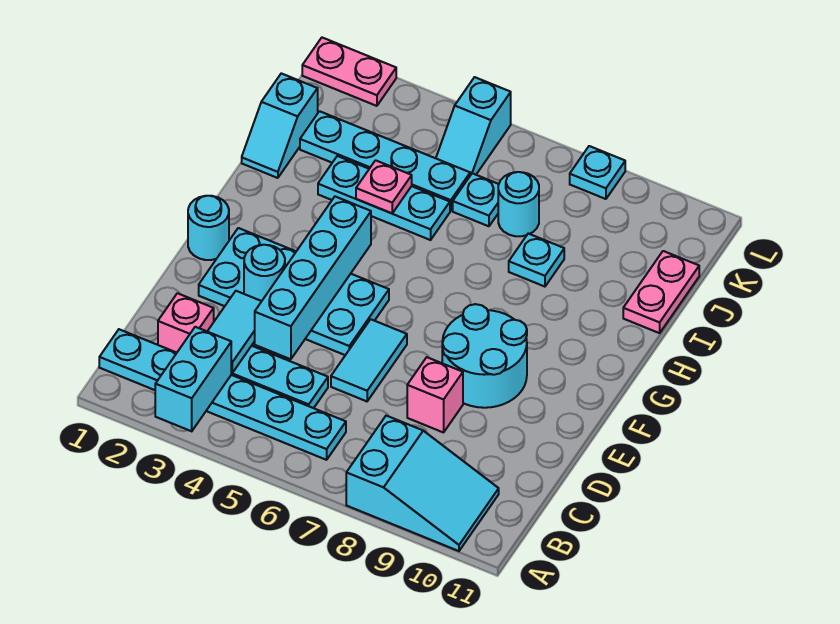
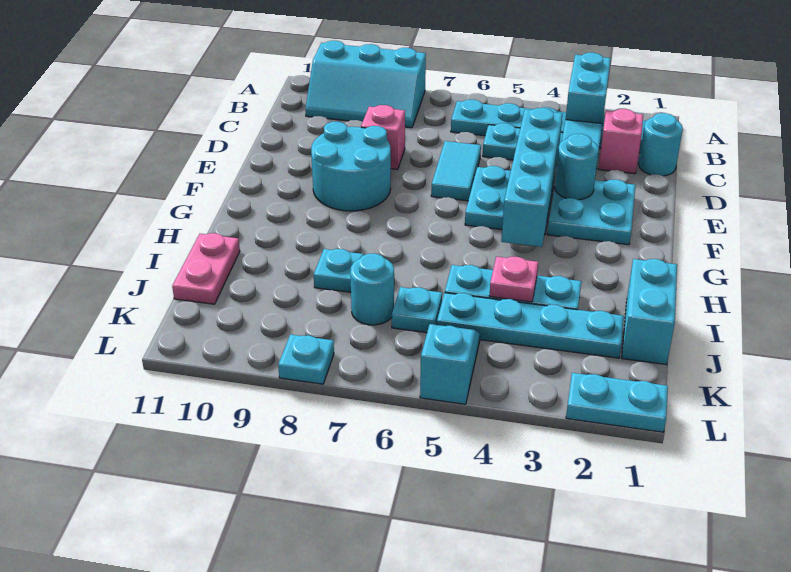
cyan slope A8:B10 level 1 top 8 -> cyan slope A8:B10 level 1 top A
cyan round brick F1 level 1 -> cyan round brick C1 level 1
cyan slope I1:J1 level 1 top J -> cyan brick I1:J1 level 1
pink plate L1:L2 level 1 -> cyan plate L1:L2 level 1

